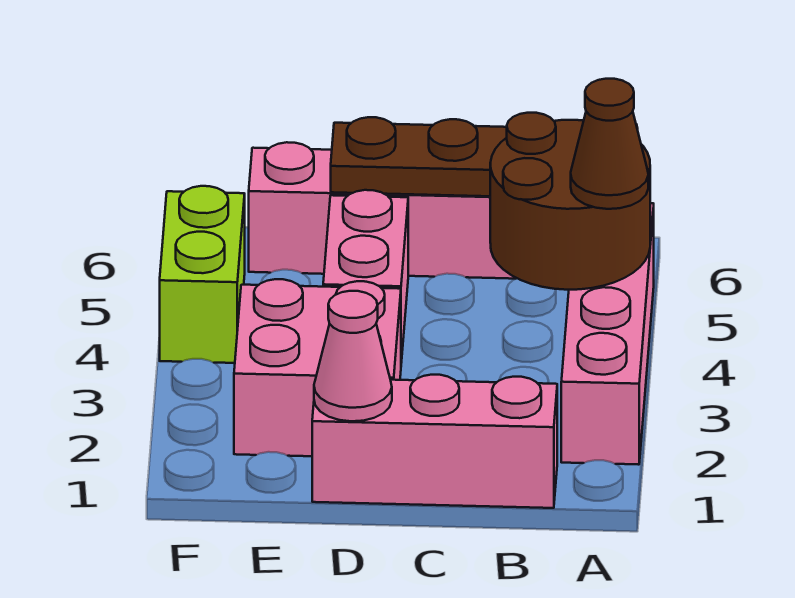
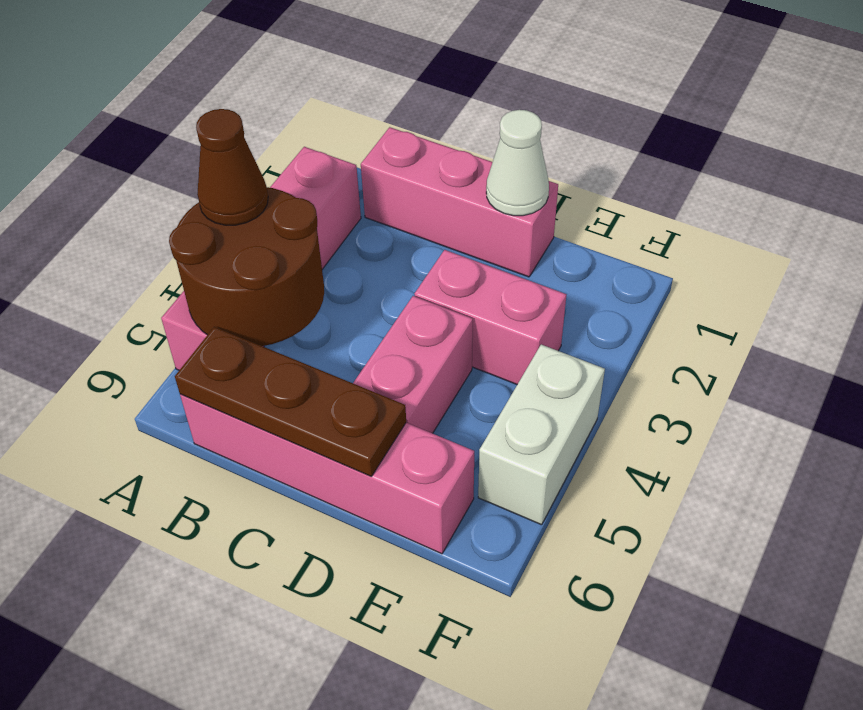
pink cone D1 level 2 -> white cone D1 level 2
pink brick D2:E3 level 1 -> pink brick D3:E3 level 1
lime brick F4:F5 level 1 -> white brick F4:F5 level 1

